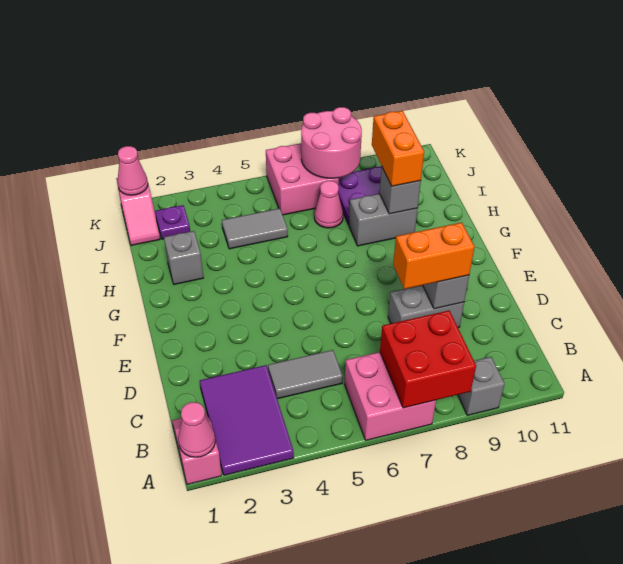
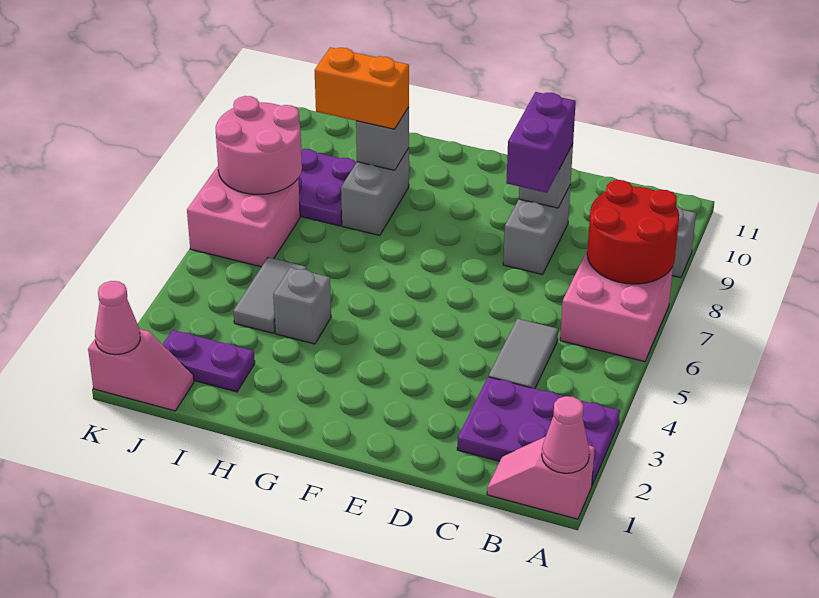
purple tile A2:C3 level 1 -> purple plate A2:C3 level 1
red brick A7:B8 level 2 -> red round brick A7:B8 level 2
orange brick D8:D9 level 3 -> purple brick D8:D9 level 3
grey brick H2 level 1 -> grey brick H4 level 1
pink cone I7 level 1 -> none
purple plate J2 level 1 -> purple plate I2:J2 level 1

